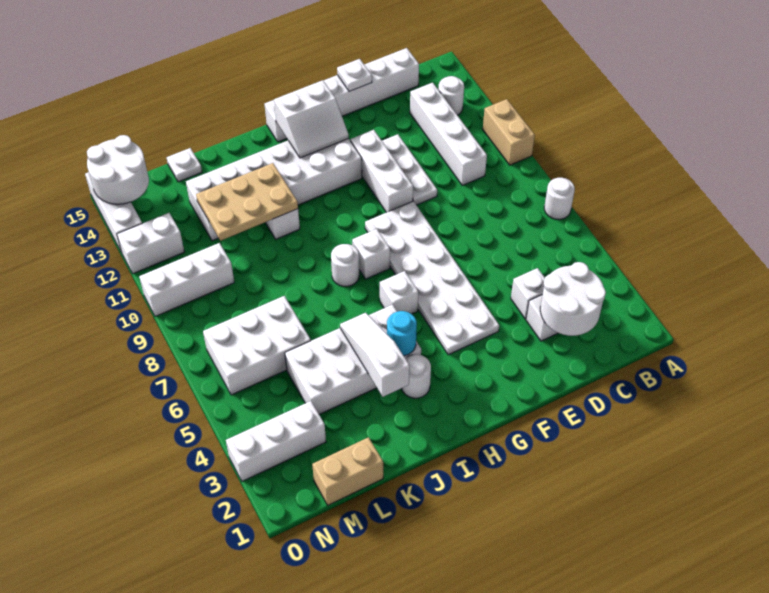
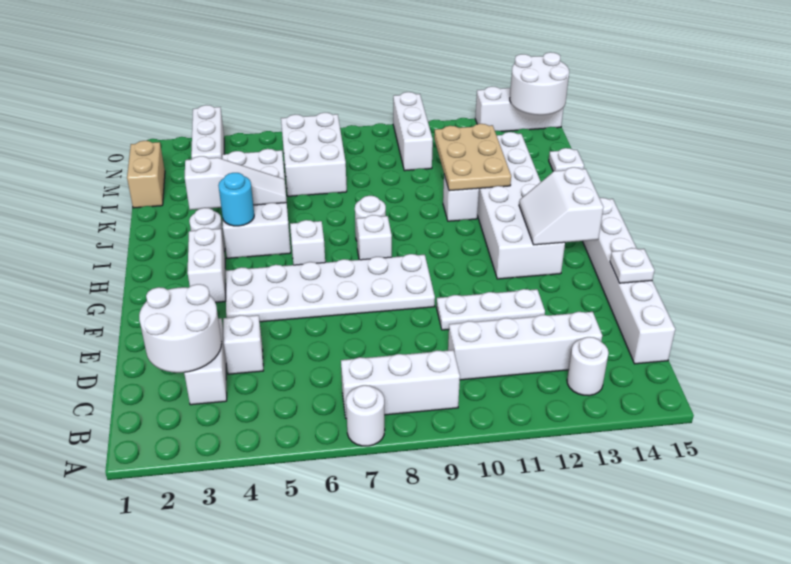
tan brick A10:A11 level 1 -> none
white brick F10:F12 level 1 -> white brick B7:B9 level 1
white brick N12:O12 level 1 -> white brick G3:H3 level 1

